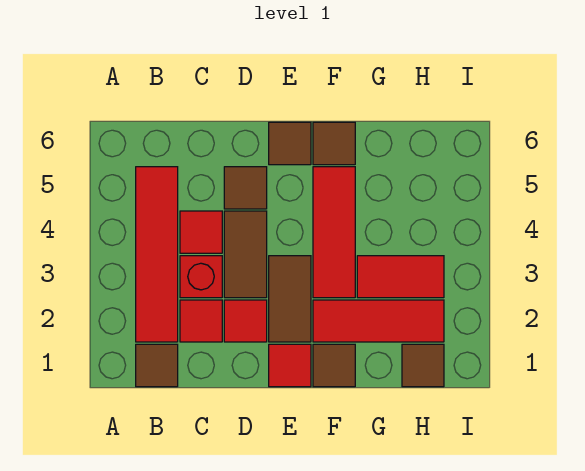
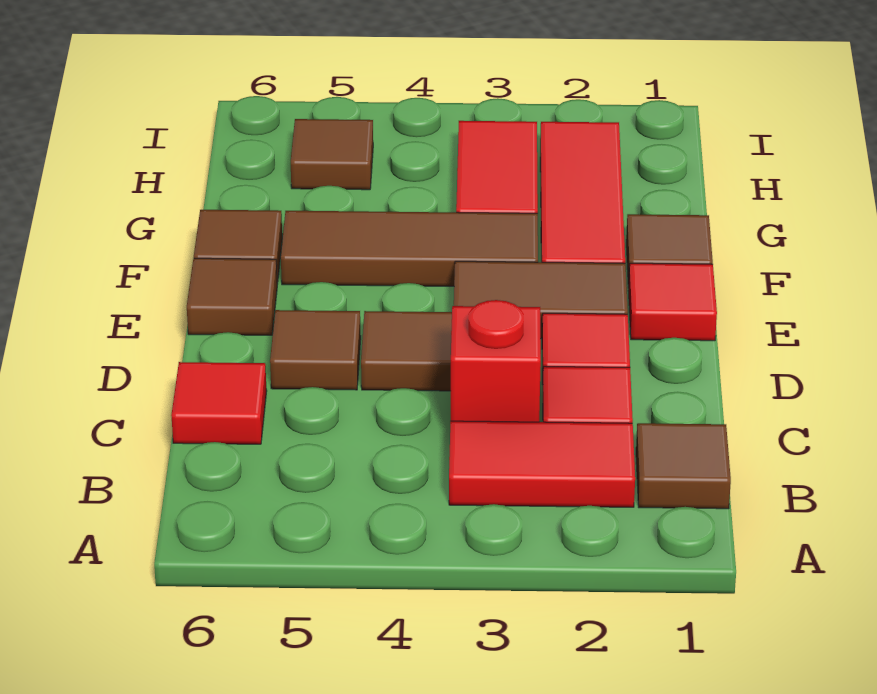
red tile B2:B5 level 1 -> red tile B2:B3 level 1
red tile C4 level 1 -> red tile C6 level 1
red tile F3:F5 level 1 -> brown tile F3:F5 level 1
brown tile H1 level 1 -> brown tile H5 level 1

